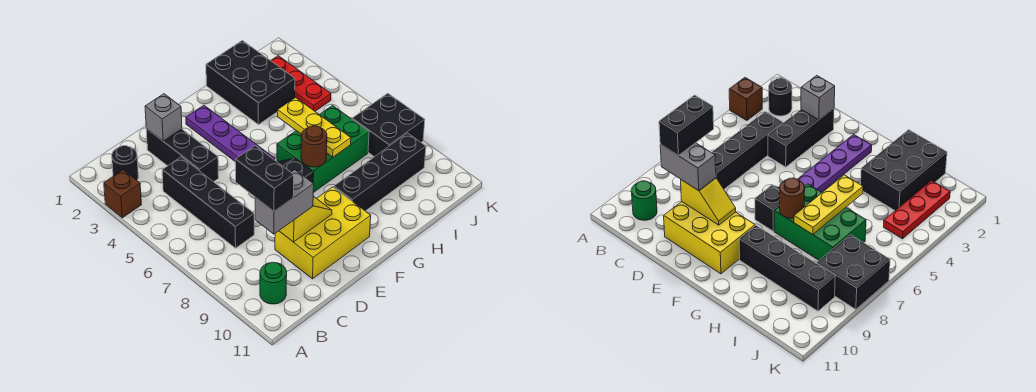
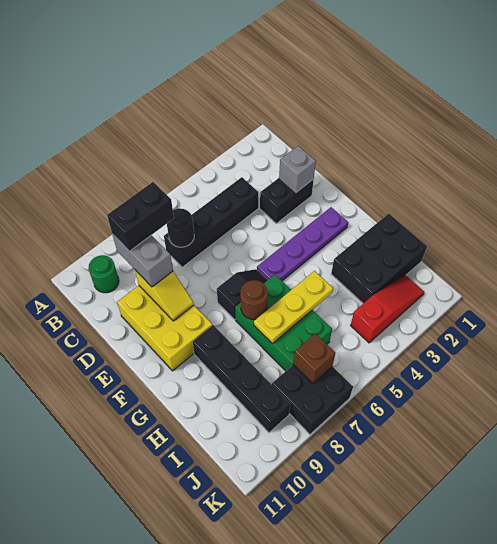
brown brick A3 level 1 -> brown brick J7 level 2
black round brick B2 level 1 -> black round brick C7 level 2
black brick D2:D4 level 1 -> black brick D2:D3 level 1
red plate J2:J4 level 1 -> red slope J2:J4 level 1 top 4

